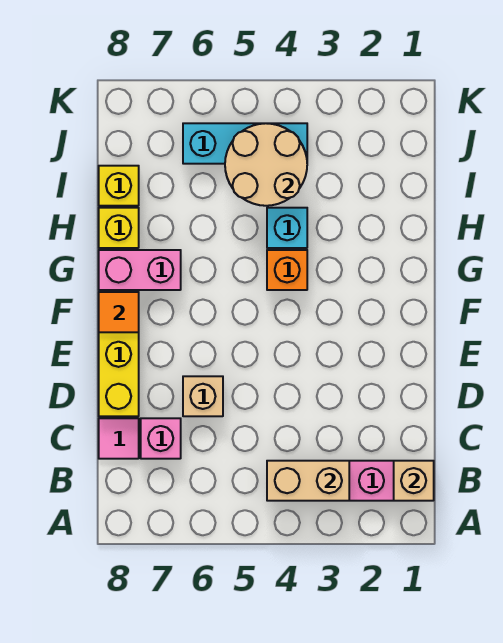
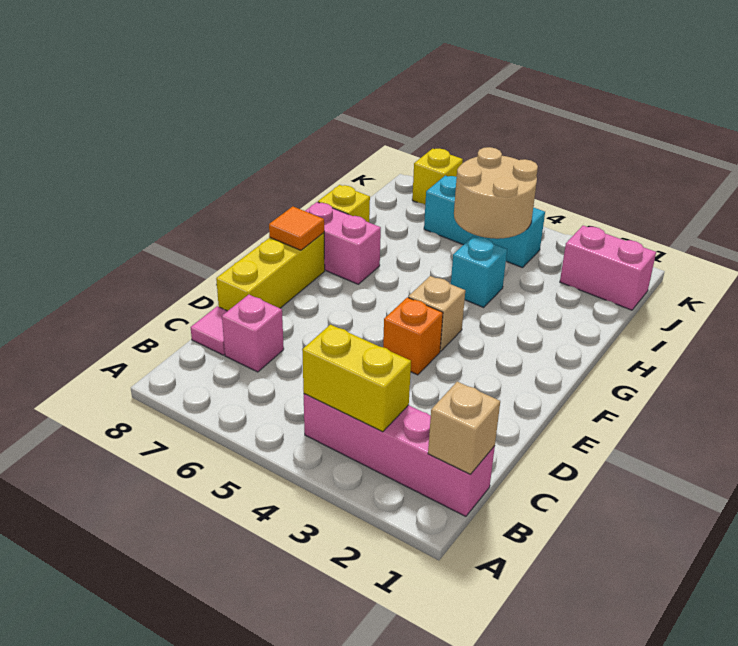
tan brick B3:B4 level 2 -> yellow brick B3:B4 level 2
tan brick D6 level 1 -> tan brick F4 level 1
orange brick G4 level 1 -> orange brick E4 level 1
yellow brick I8 level 1 -> yellow brick K7 level 1
none -> pink brick J1:J2 level 1

